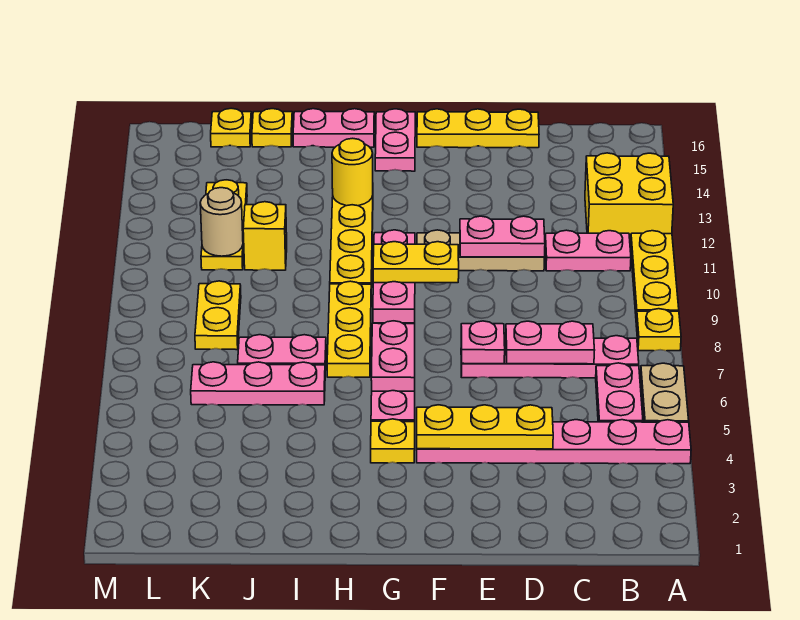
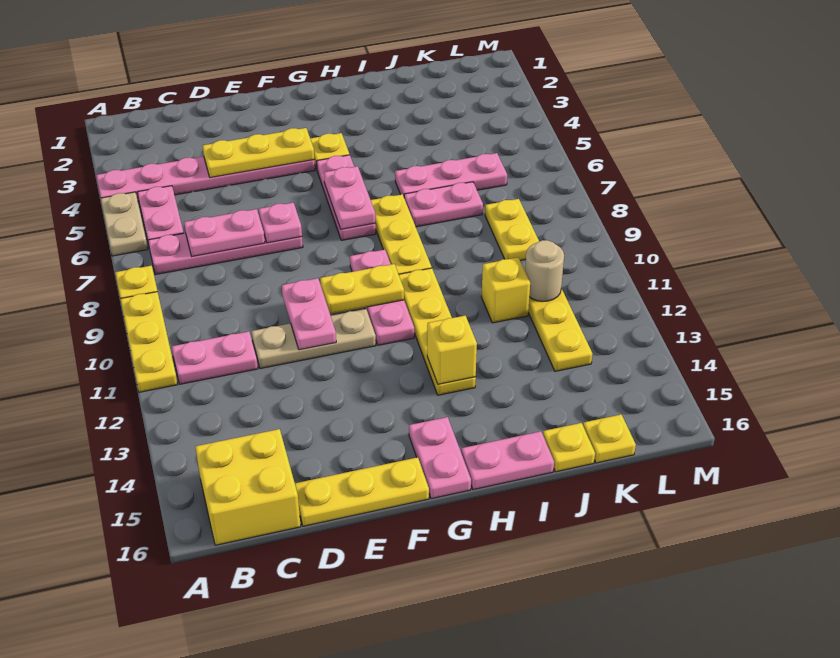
yellow brick A12:B13 level 1 -> yellow brick B15:C16 level 1
pink plate D11:E11 level 2 -> pink plate E10:E11 level 2
yellow round brick H13 level 2 -> yellow brick H13 level 2

